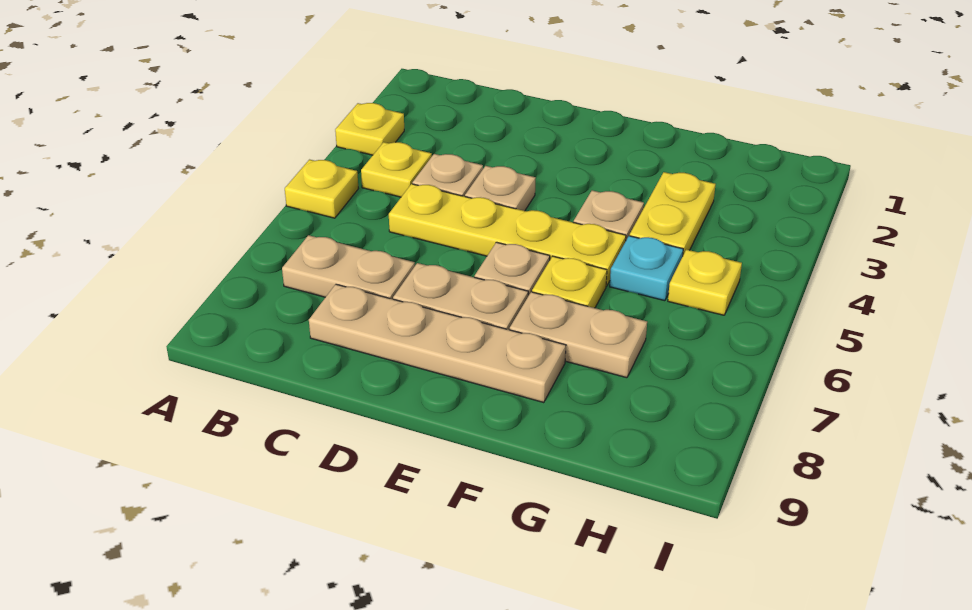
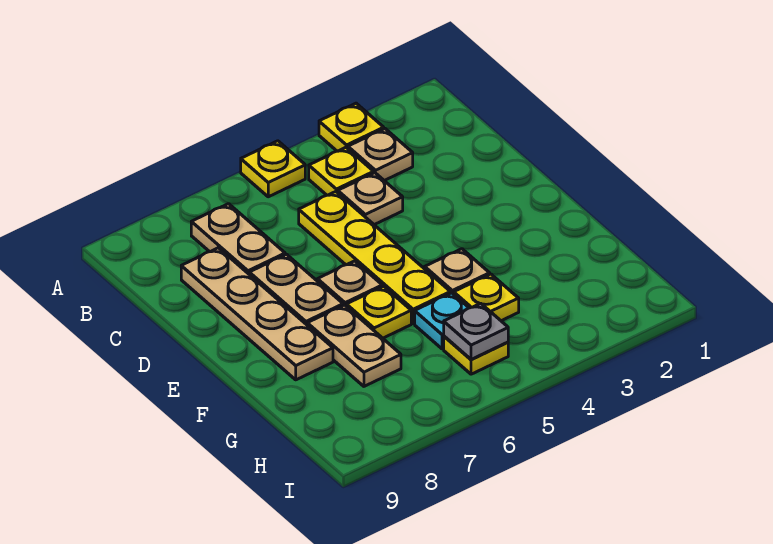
tan plate D4 level 1 -> tan plate B3 level 1
yellow plate G3:G4 level 1 -> yellow plate G4 level 1
none -> grey plate H5 level 2

